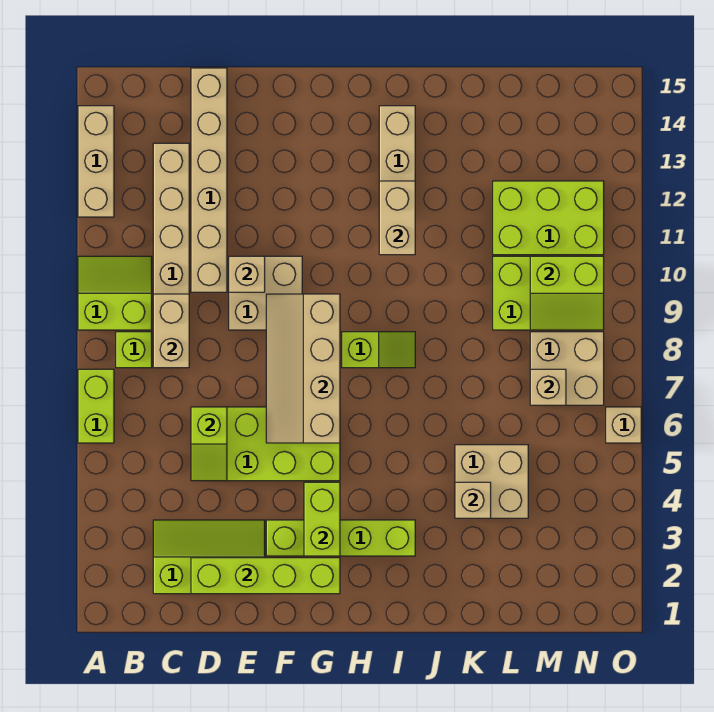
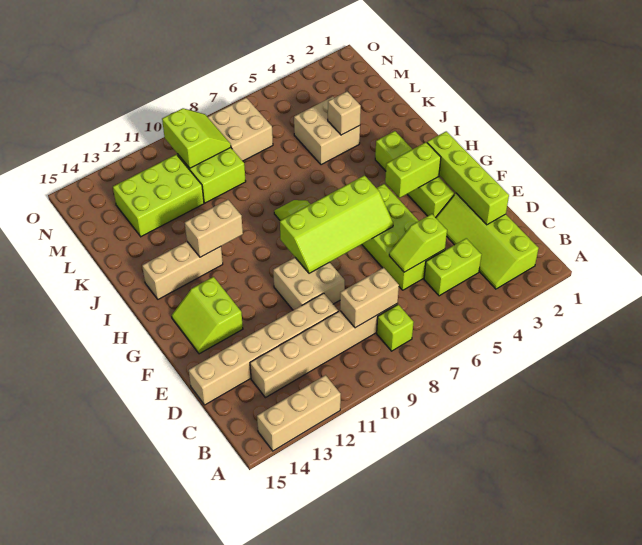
lime brick A6:A7 level 1 -> lime brick C4:C5 level 1
lime slope A9:B10 level 1 top 9 -> lime slope F13:G14 level 1 top 13
lime slope C2:E3 level 1 top 2 -> lime slope B2:E3 level 1 top 2
lime slope D5:D6 level 2 top 6 -> lime slope D5:D6 level 2 top 5
tan brick E10 level 2 -> none
tan slope F6:G9 level 2 top G -> lime slope F6:G9 level 2 top G
lime brick L11:N12 level 1 -> lime brick L11:M13 level 1
tan brick M7 level 2 -> none
tan brick O6 level 1 -> none

